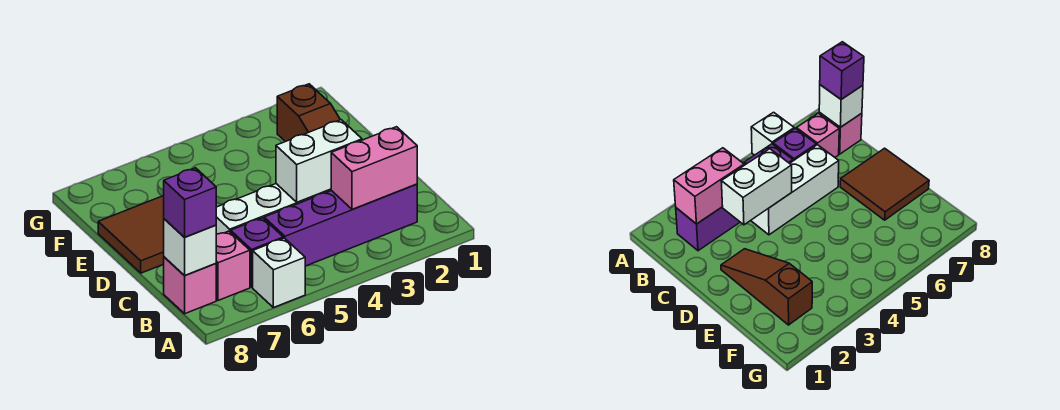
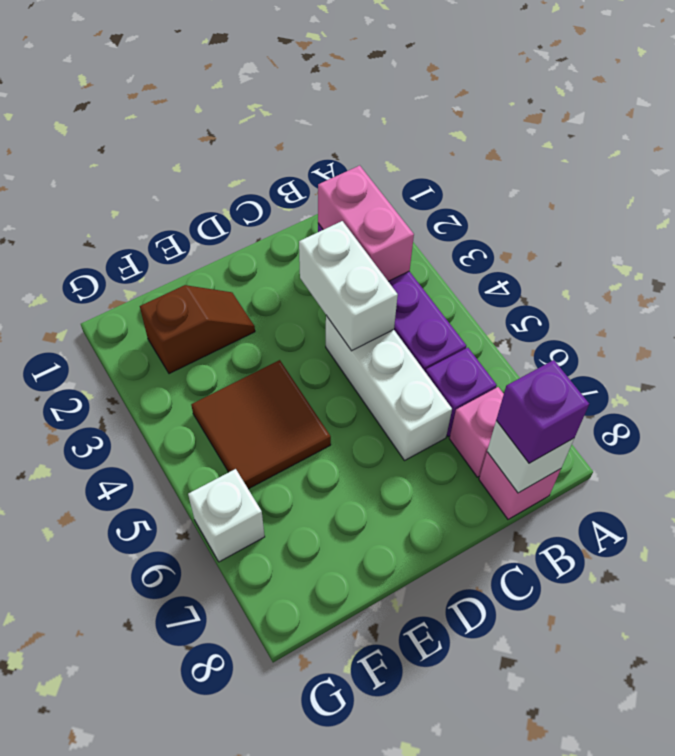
white brick A6 level 1 -> white brick G6 level 1
brown slope D2:F2 level 1 top F -> brown slope E2:F2 level 1 top F
brown tile D7:E8 level 1 -> brown tile E4:F5 level 1

